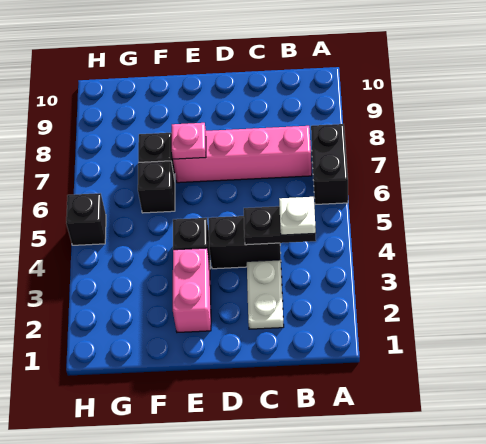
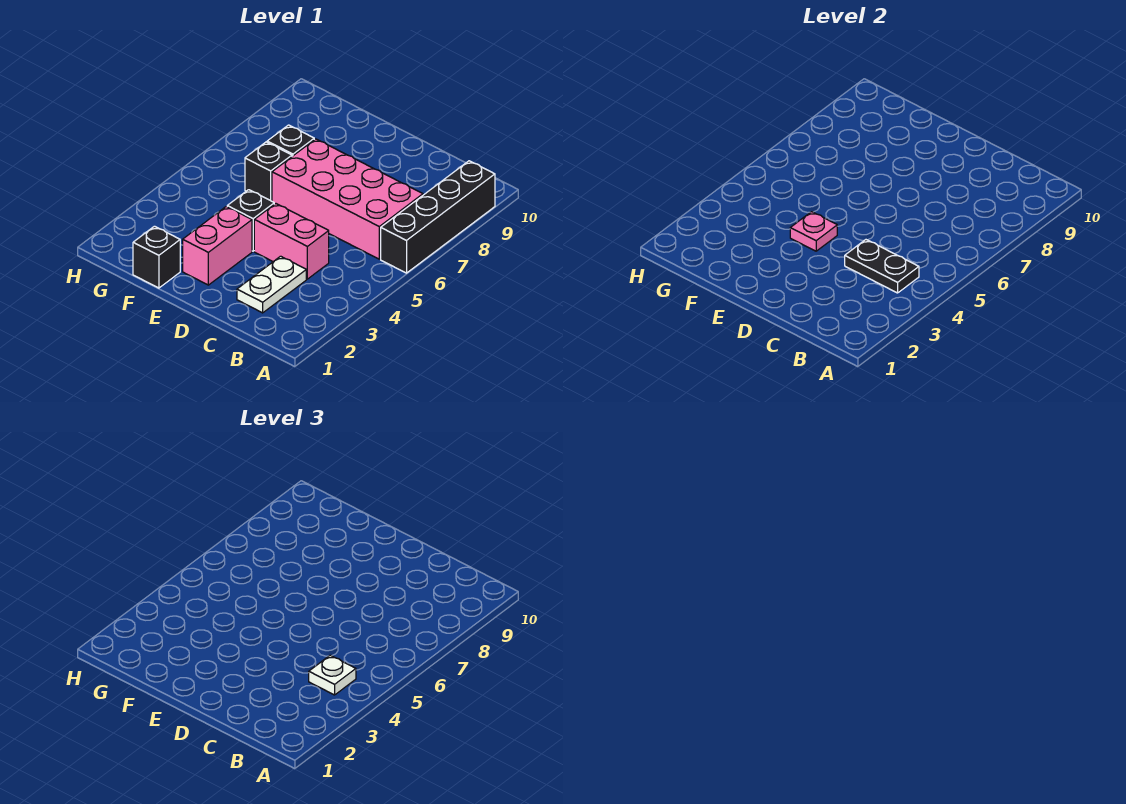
black brick A6:A7 level 1 -> black brick A6:A9 level 1
pink brick B7:E7 level 1 -> pink brick B6:E7 level 1
black brick C4:D4 level 1 -> pink brick C4:D4 level 1
pink plate E7 level 2 -> pink plate E4 level 2
black brick H5 level 1 -> black brick F1 level 1

